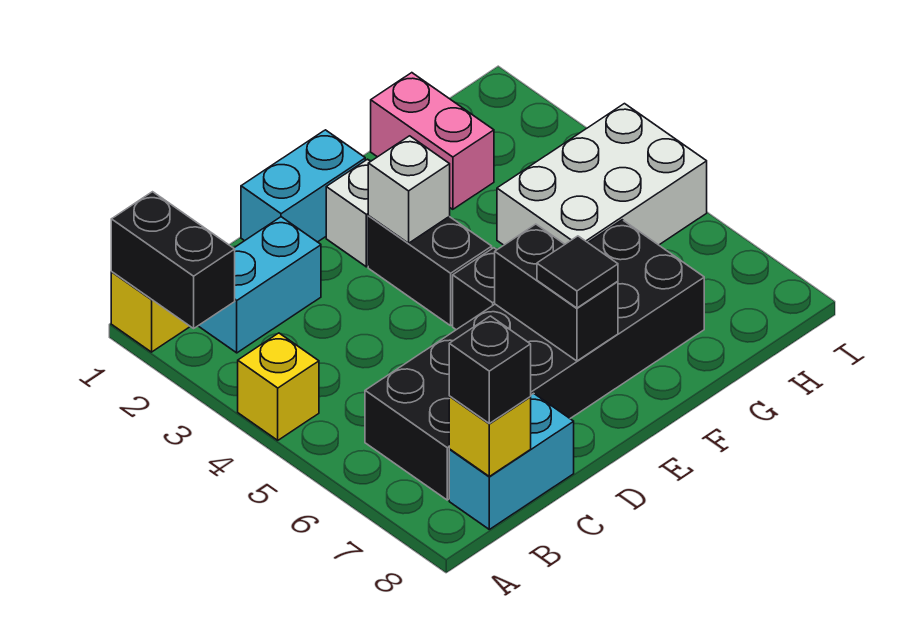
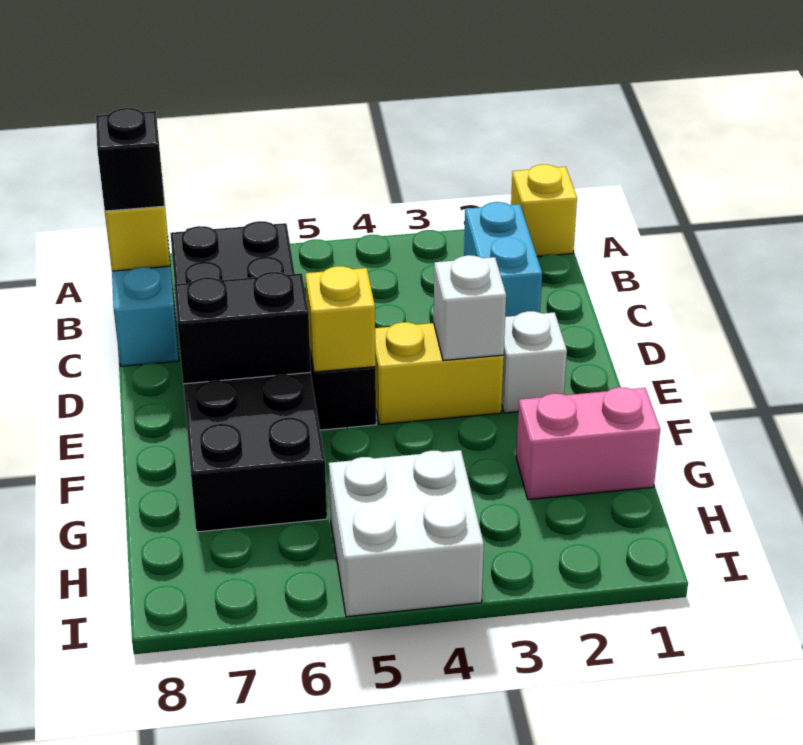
black brick A1:A2 level 2 -> none
yellow brick A4 level 1 -> yellow brick E5 level 2
cyan brick D1:E1 level 1 -> none
black brick E3:E4 level 1 -> yellow brick E3:E4 level 1
black tile E7 level 3 -> none
white brick G4:I5 level 1 -> white brick H4:I5 level 1

